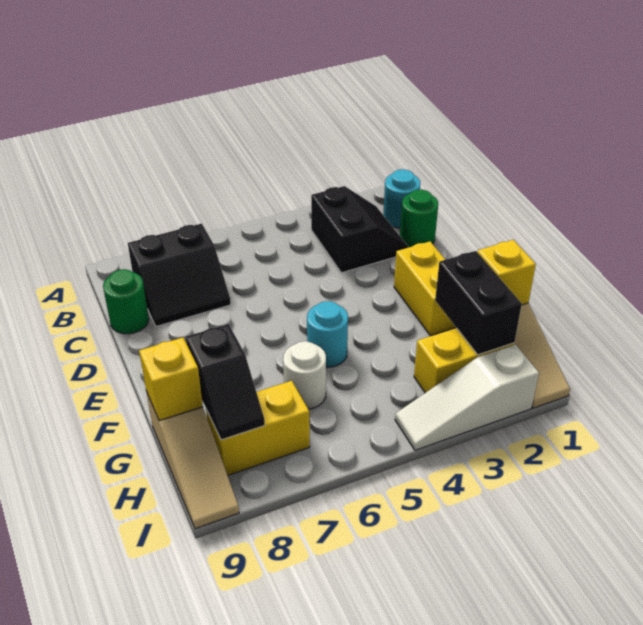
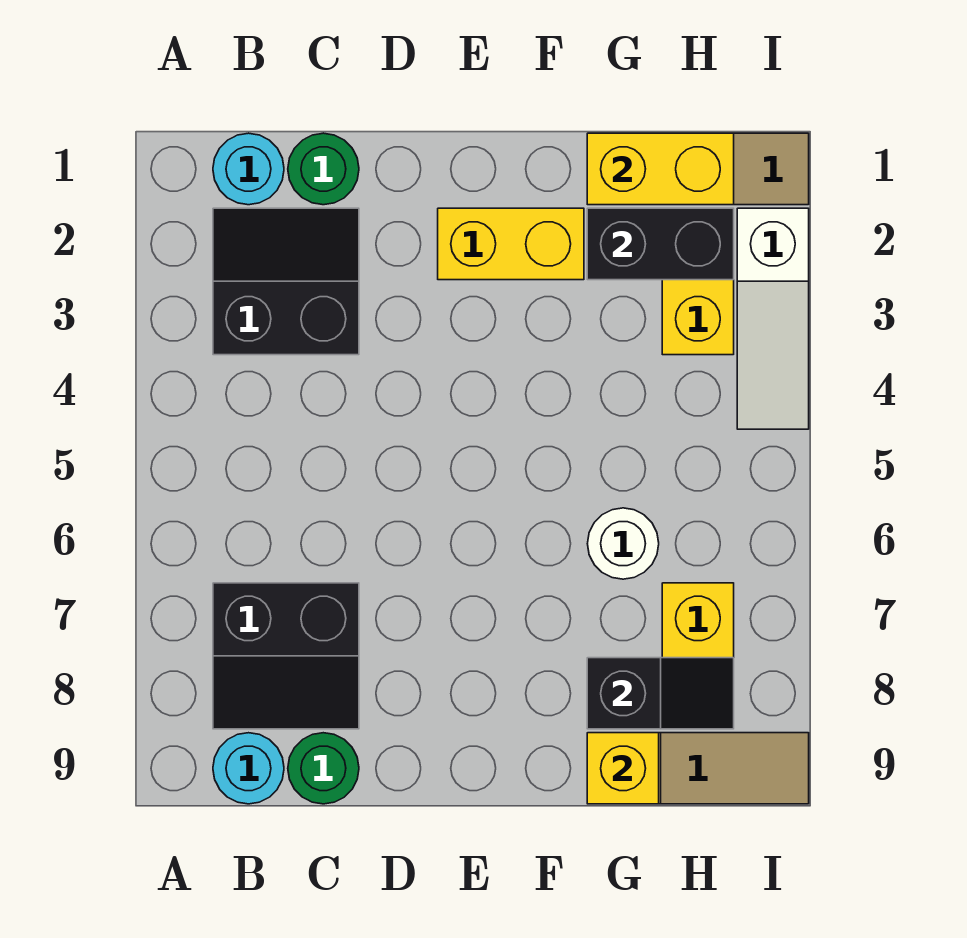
black slope B7:C8 level 1 top B -> black slope B7:C8 level 1 top 7
cyan round brick F5 level 1 -> cyan round brick B9 level 1
yellow brick G1 level 2 -> yellow brick G1:H1 level 2

